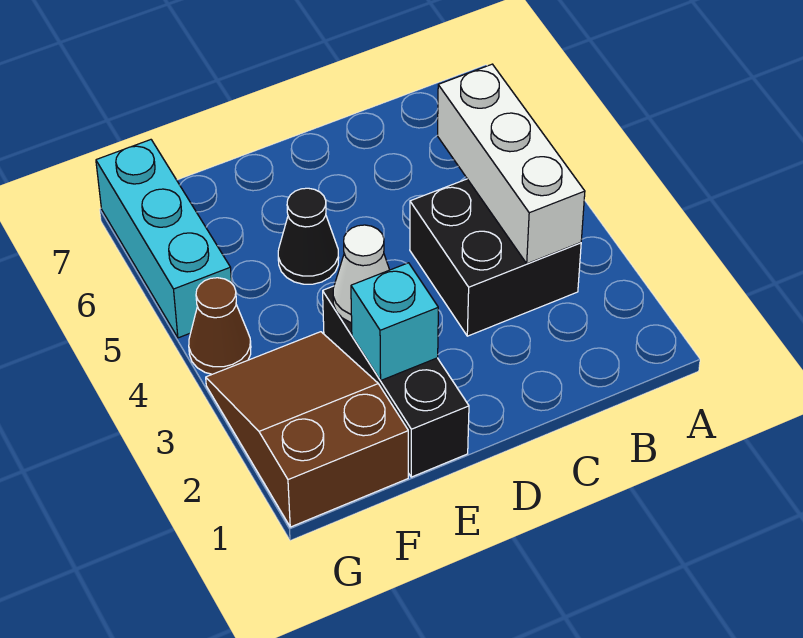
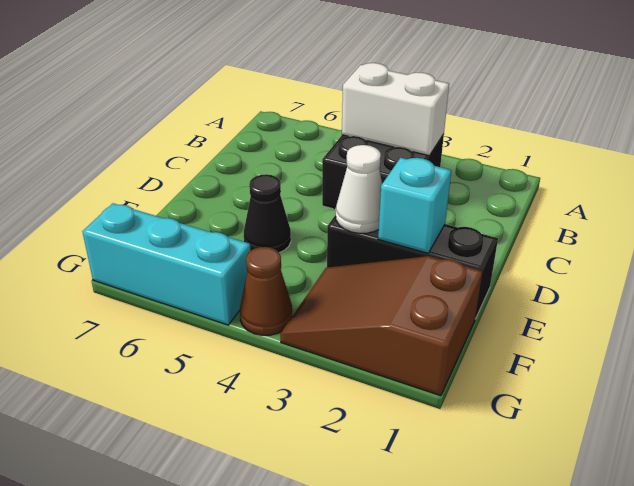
white brick B3:B5 level 2 -> white brick B3:B4 level 2

